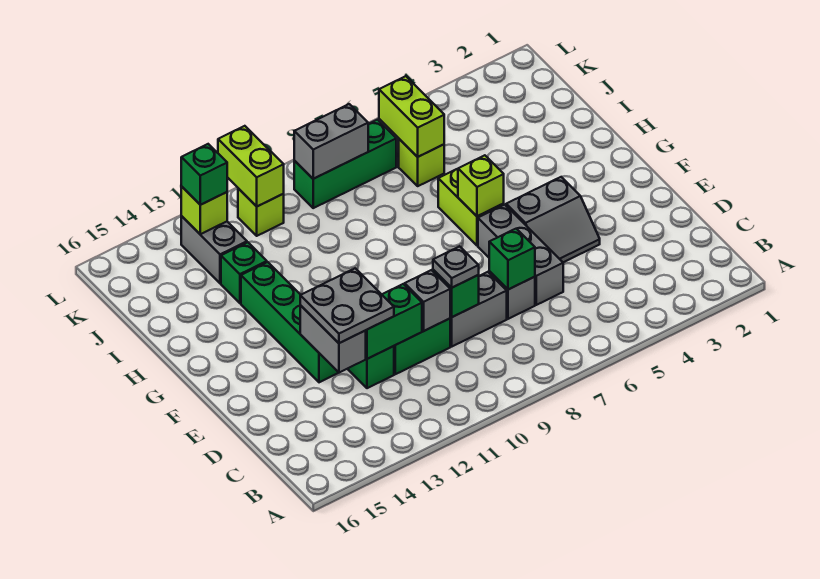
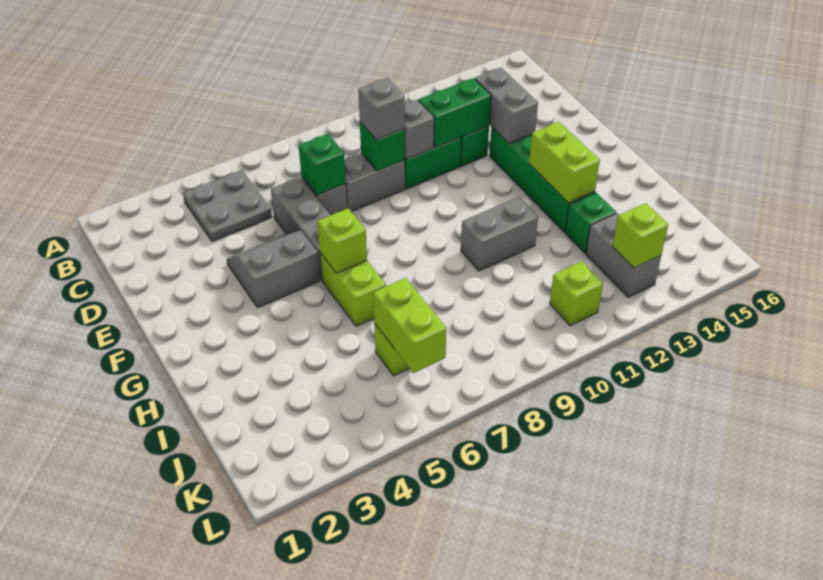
grey plate D9 level 3 -> grey brick D9 level 3
grey plate D12:E13 level 3 -> grey plate B4:C5 level 1
green brick K7:K9 level 1 -> none
grey brick K8:K9 level 2 -> grey brick H10:H11 level 1
lime brick K11:L11 level 2 -> lime brick G13:H13 level 2
green brick K13 level 3 -> none

